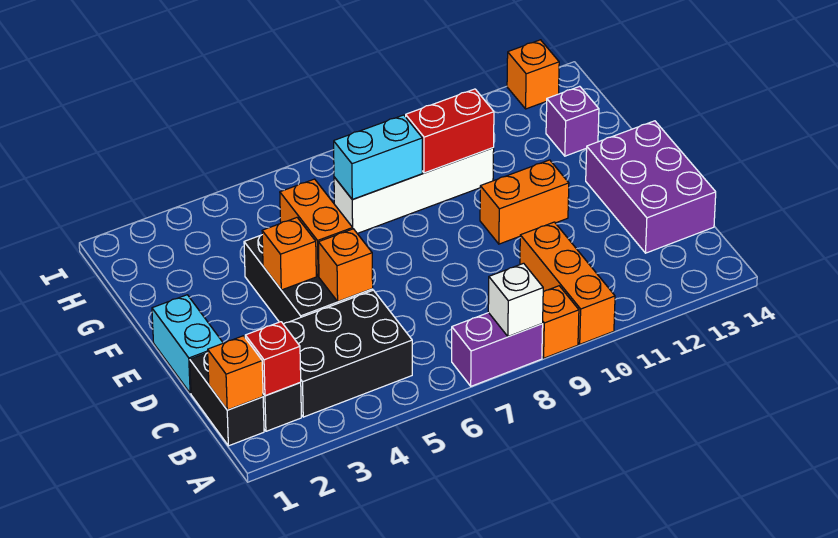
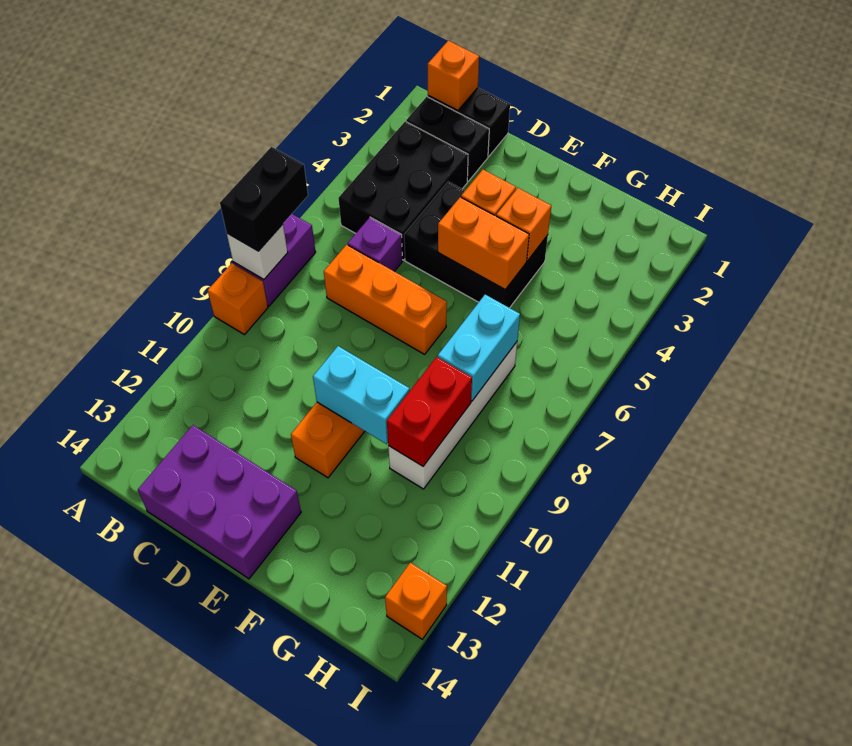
none -> black brick A7:A8 level 3
orange brick A10:C10 level 1 -> orange brick C7:E7 level 1
red brick B2 level 2 -> none
cyan brick D1:E1 level 1 -> cyan brick E10:F10 level 2
orange brick D5 level 2 -> orange brick F4 level 2
purple brick G13 level 1 -> purple brick C6 level 1

